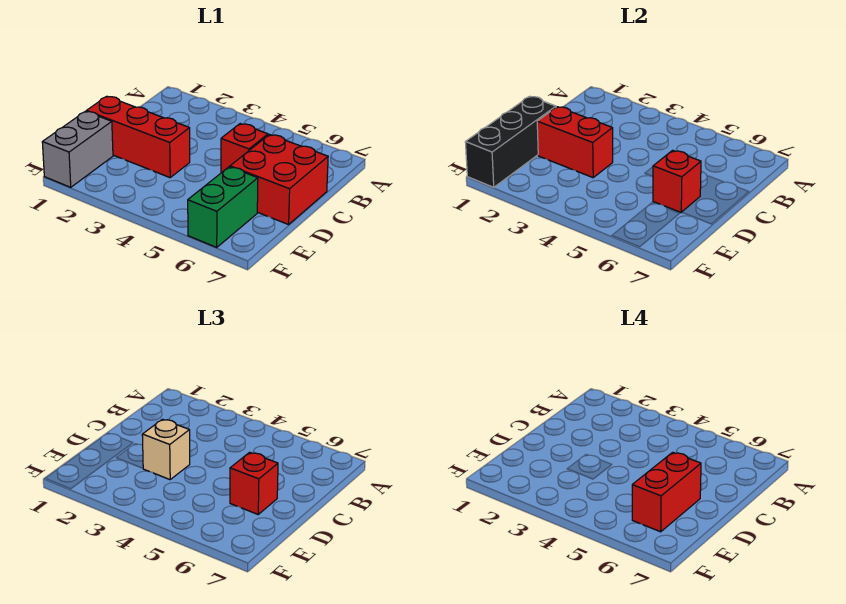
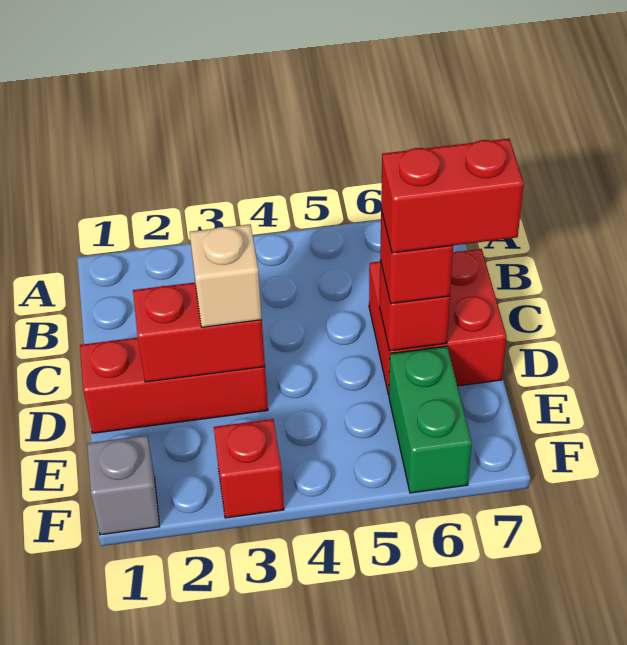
red brick C5 level 1 -> red brick F3 level 1
black brick D1:F1 level 2 -> none
red brick D6:E6 level 4 -> red brick D6:D7 level 4
grey brick E1:F1 level 1 -> grey brick F1 level 1

